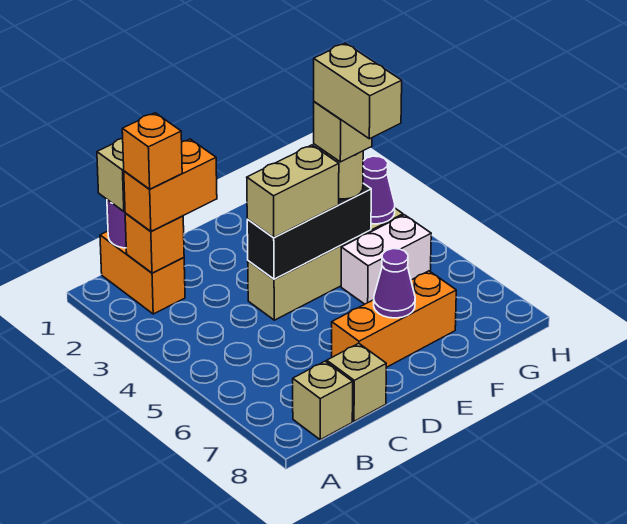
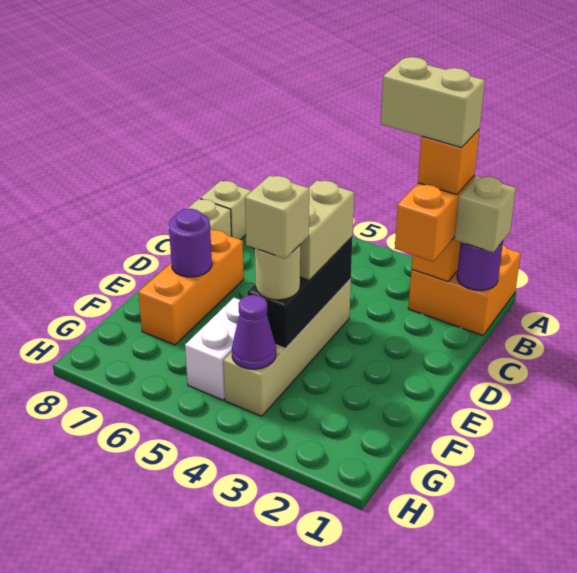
orange brick B1:B2 level 1 -> orange brick A1:B2 level 1
purple cone E7 level 2 -> purple round brick E7 level 2
tan brick F4:F5 level 5 -> tan brick B2:B3 level 5

